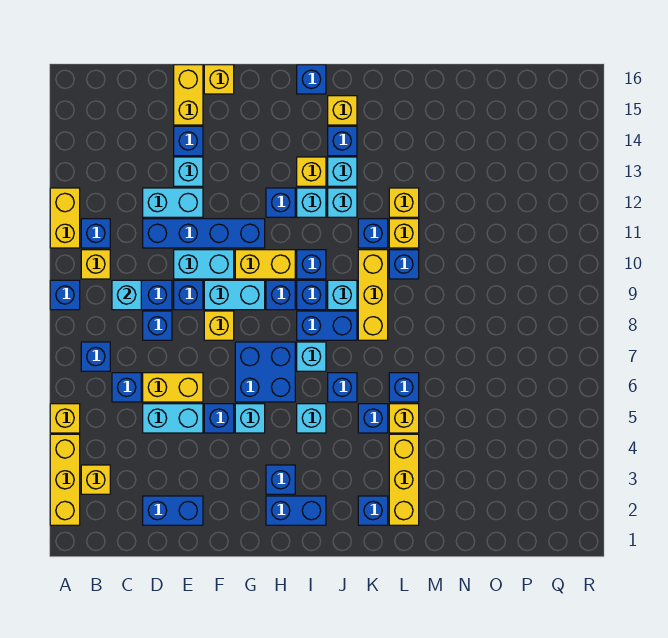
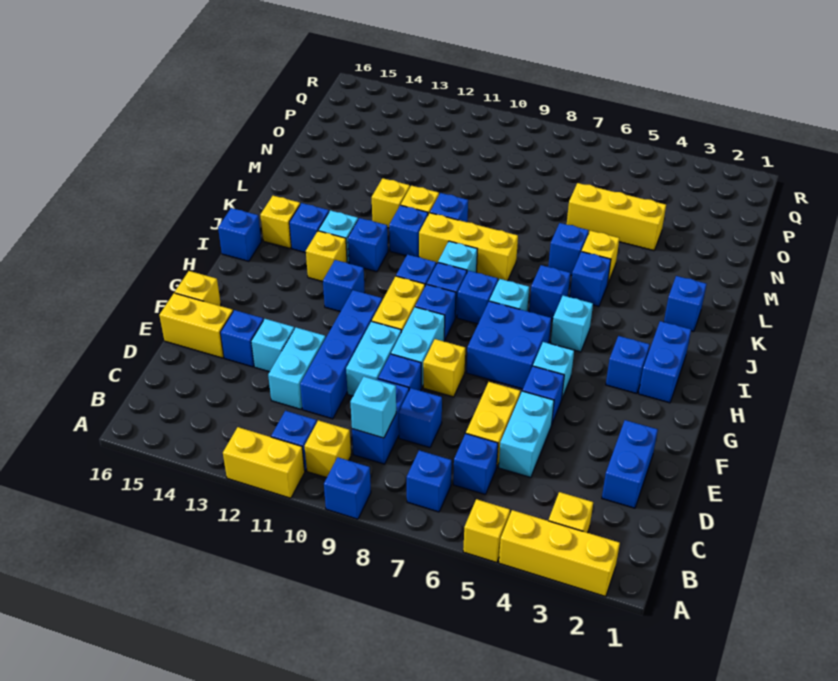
blue brick I8:J8 level 1 -> blue brick I8 level 1
cyan brick I12 level 1 -> none
cyan brick J12 level 1 -> blue brick J12 level 1
yellow brick L2:L4 level 1 -> yellow brick N4:N6 level 1

